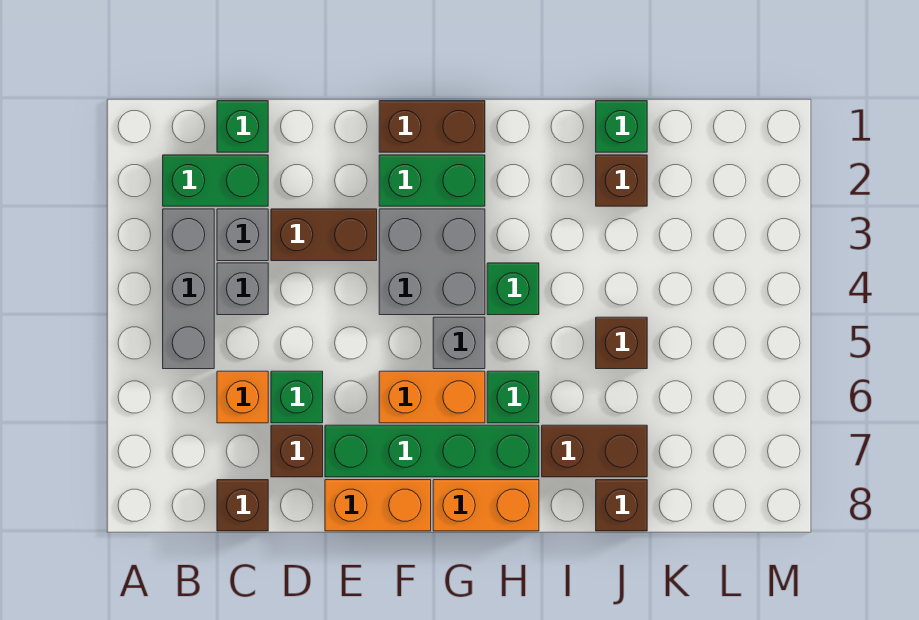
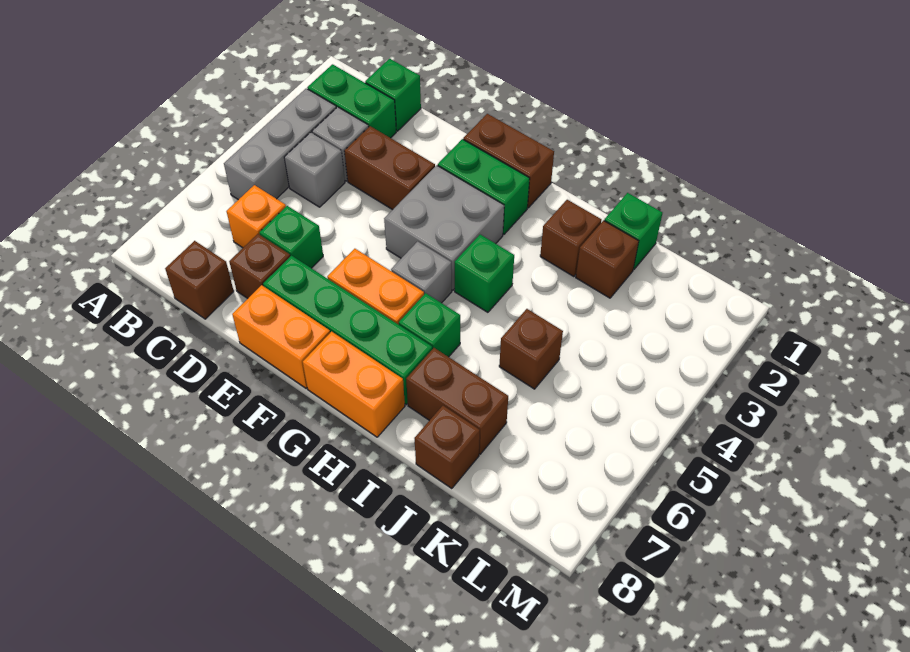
none -> brown brick I2 level 1

